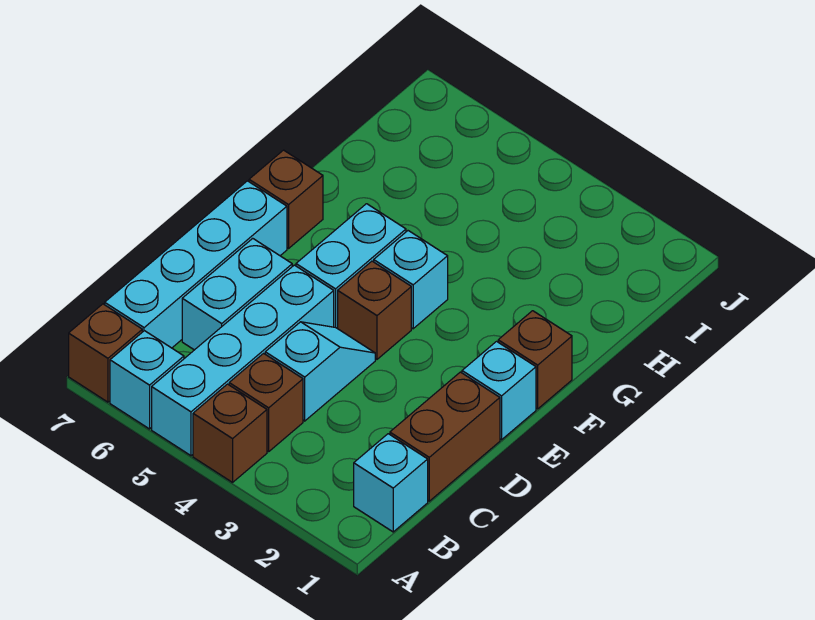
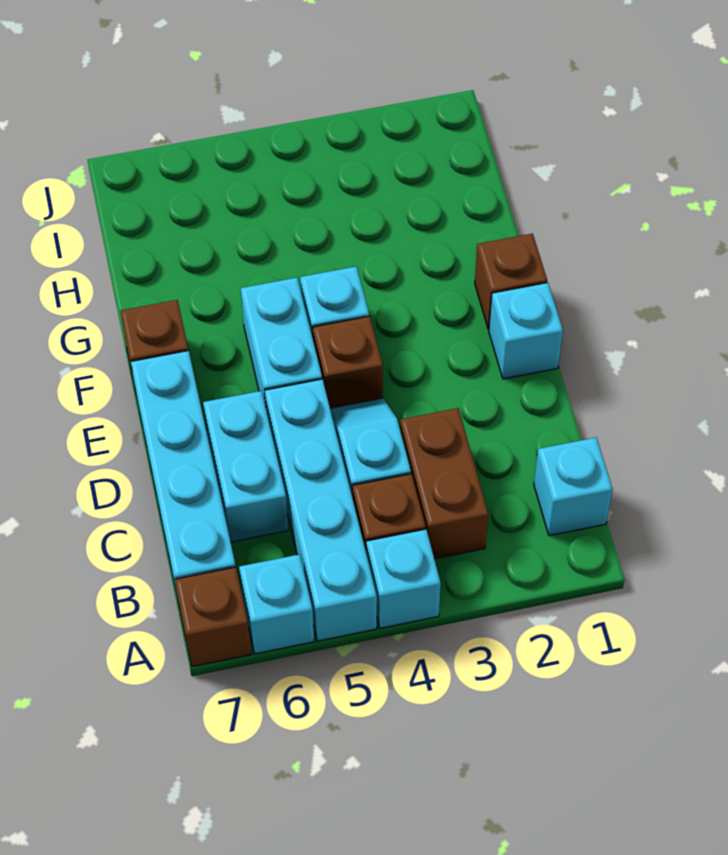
brown brick A4 level 1 -> cyan brick A4 level 1
brown brick C1:D1 level 1 -> brown brick B3:C3 level 1

